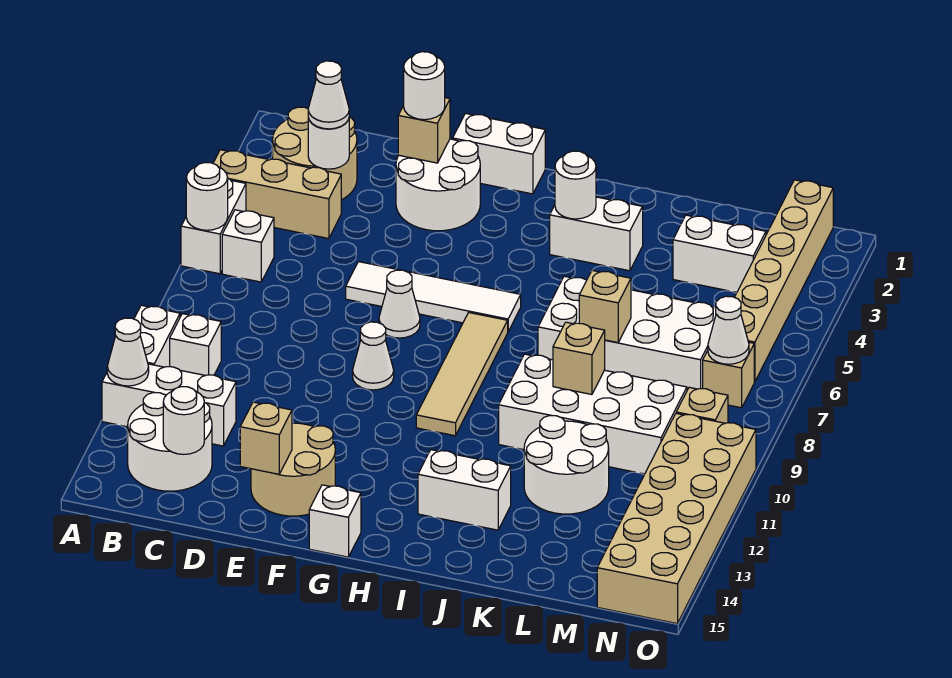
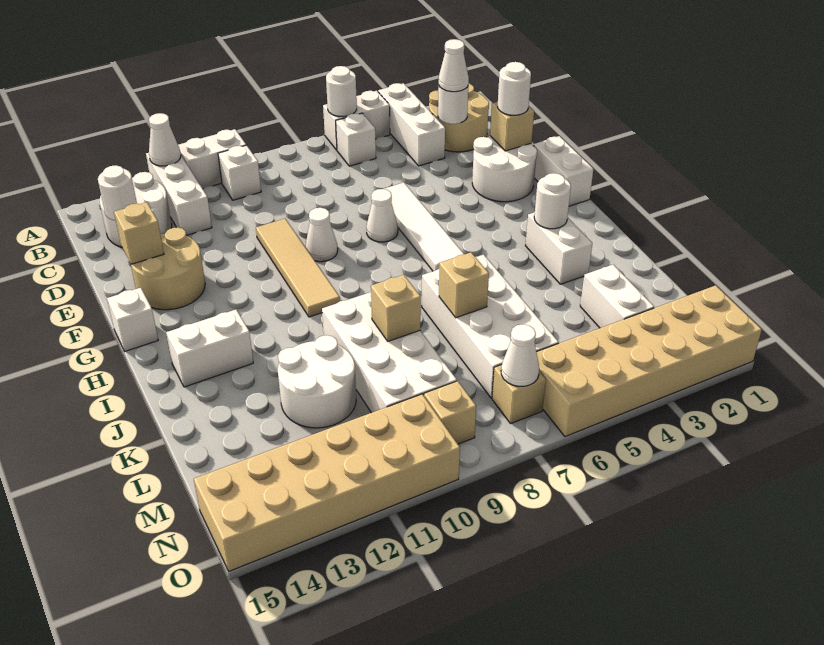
tan brick A4:C4 level 1 -> white brick A4:C4 level 1
tan tile H7:H10 level 1 -> tan tile E10:H10 level 1
white brick I13:J13 level 1 -> white brick I13:I14 level 1
tan brick N1:N6 level 1 -> tan brick N1:O6 level 1

